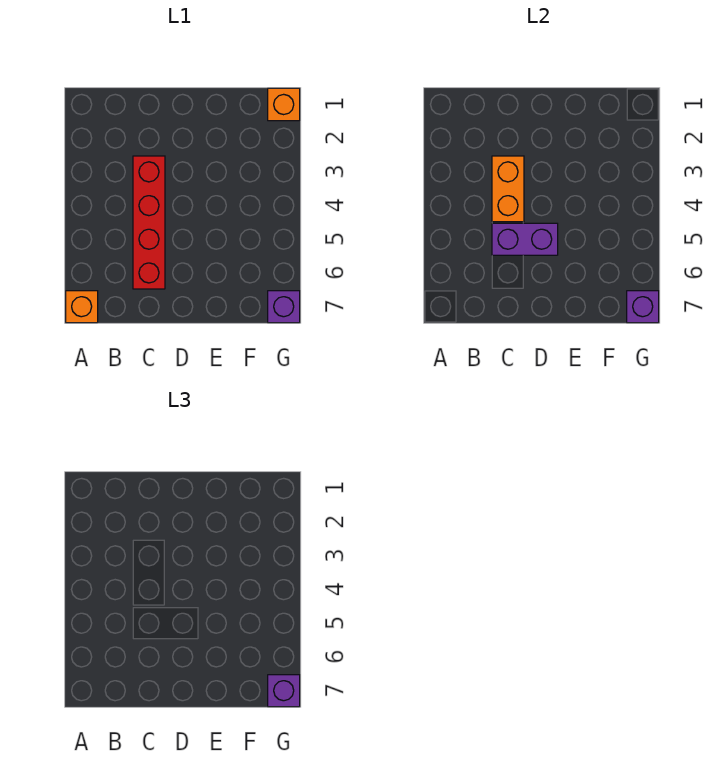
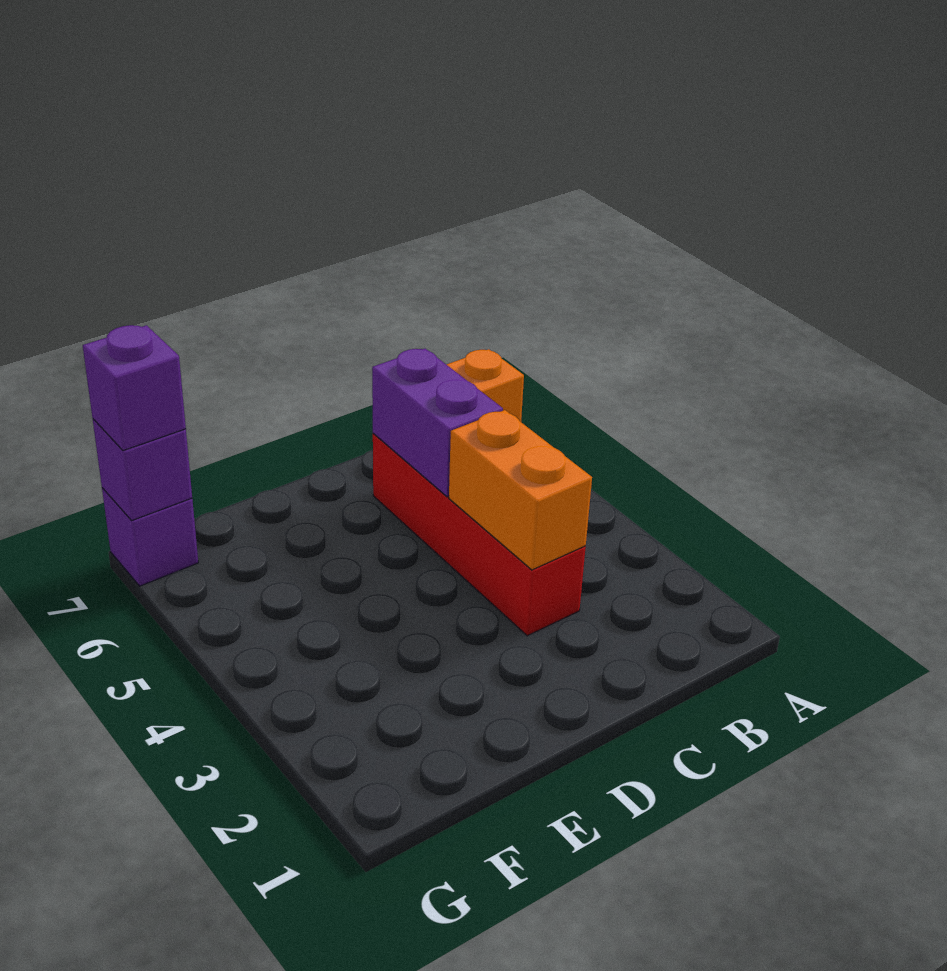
purple brick C5:D5 level 2 -> purple brick C5:C6 level 2
orange brick G1 level 1 -> none

